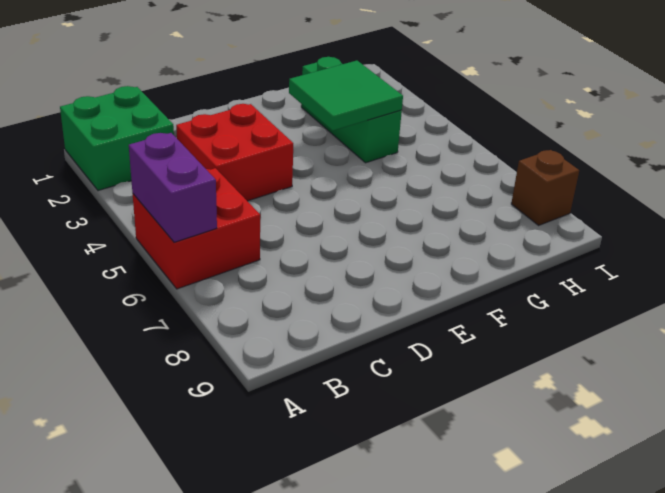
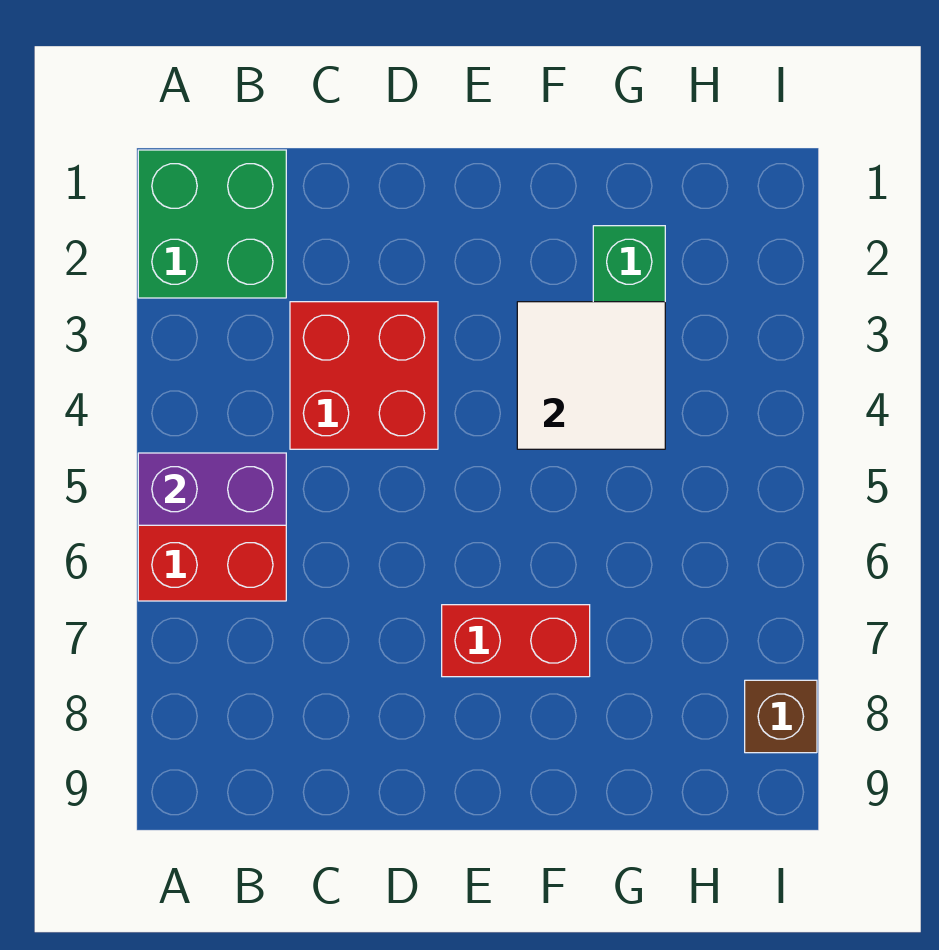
purple brick A5:A6 level 2 -> purple brick A5:B5 level 2
none -> red brick E7:F7 level 1
green tile F3:G4 level 2 -> white tile F3:G4 level 2

